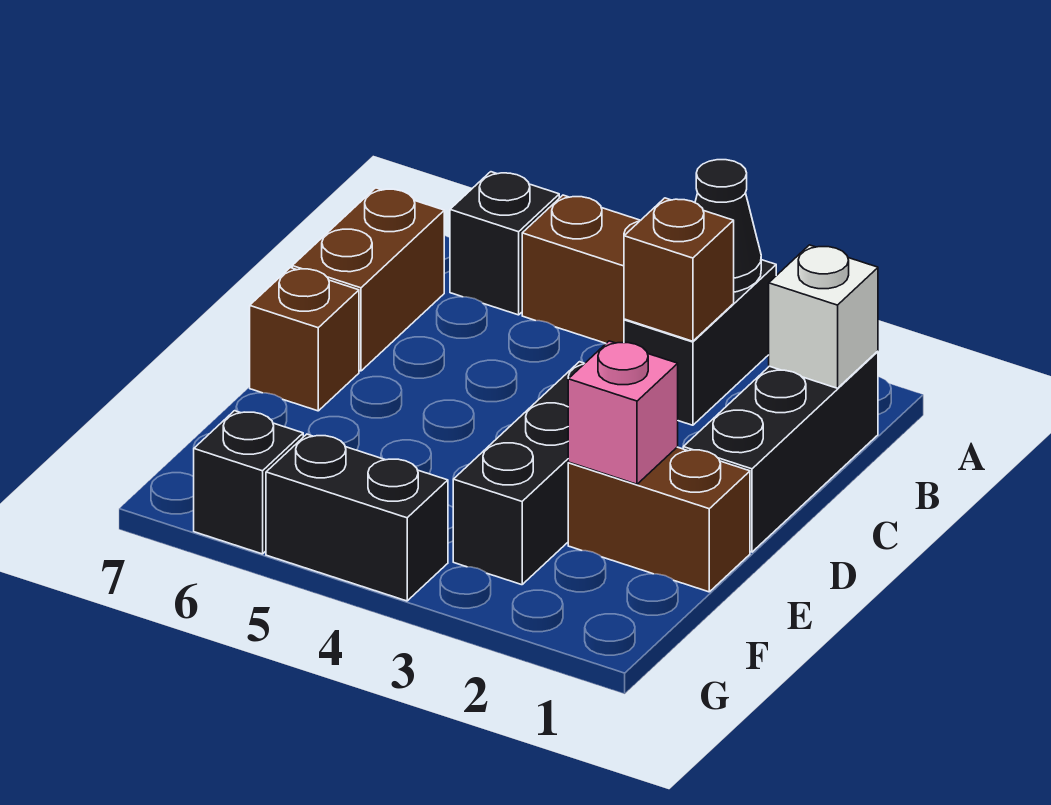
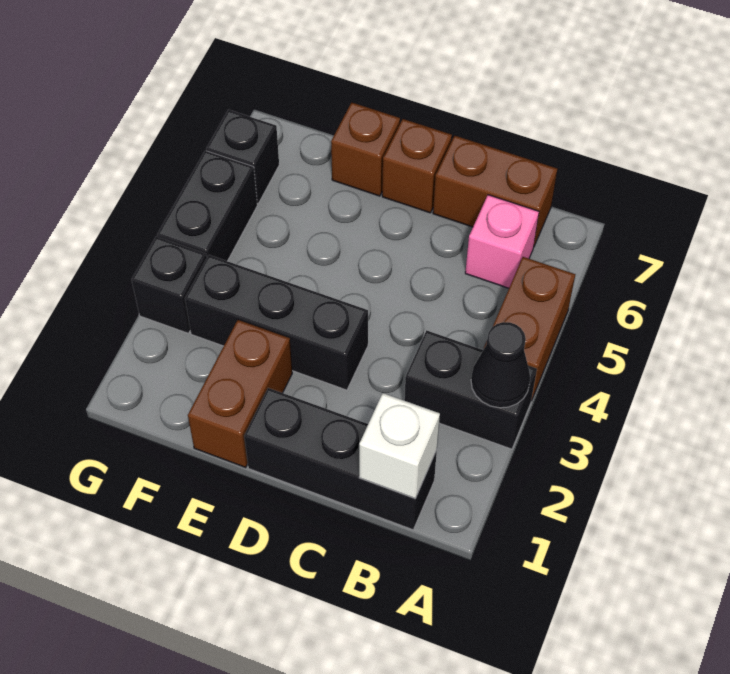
black brick A6 level 1 -> black brick G3 level 1
brown brick B3 level 2 -> brown brick E7 level 1
pink brick E2 level 2 -> pink brick B6 level 1

